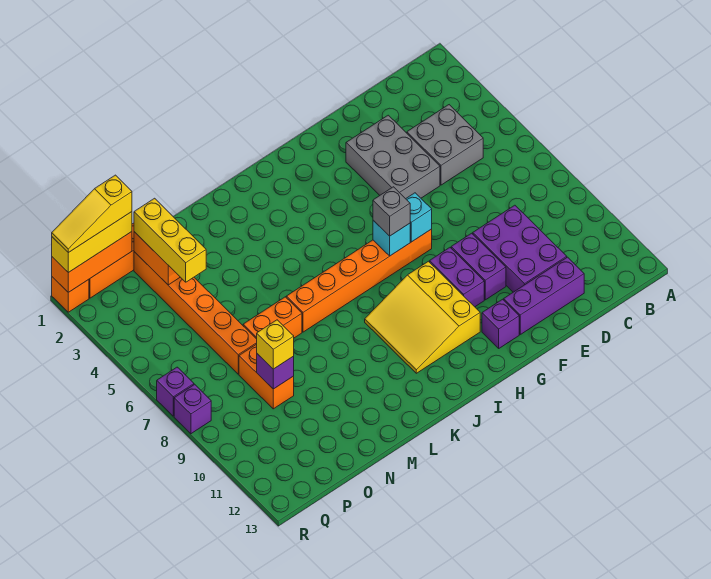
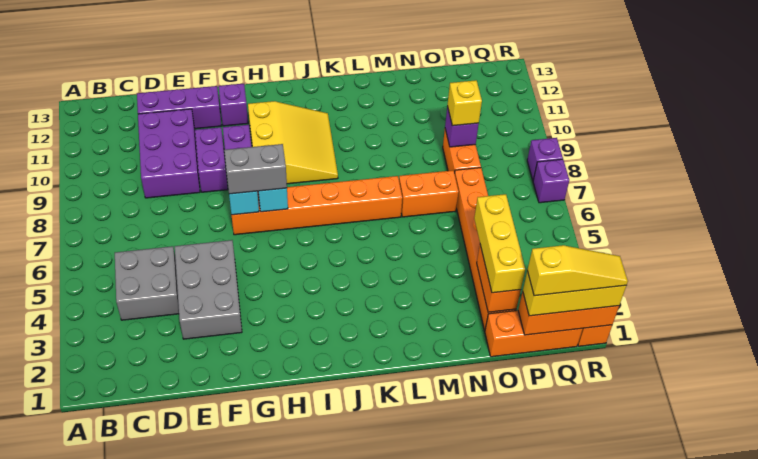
grey brick H7 level 3 -> grey brick G7:H7 level 3

